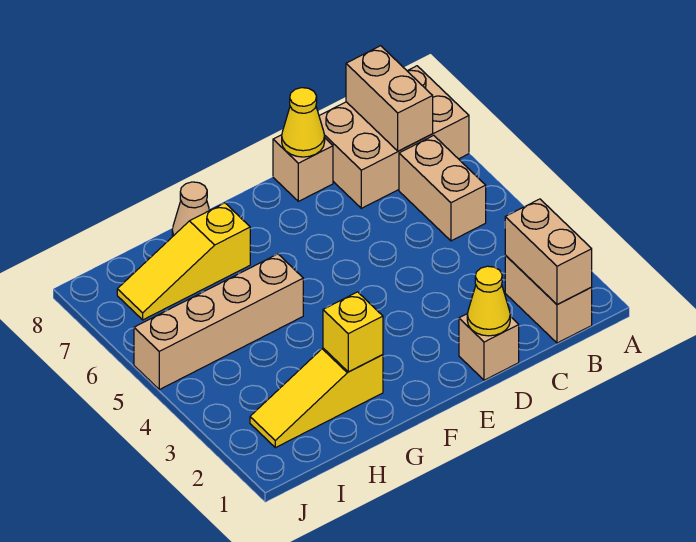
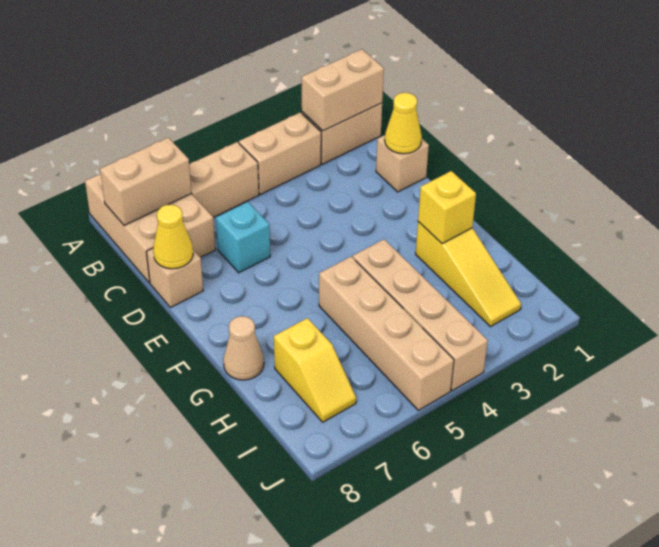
none -> tan brick B3:B4 level 1
none -> cyan brick D6 level 1
none -> tan brick G4:J4 level 1
yellow slope G7:I7 level 1 top G -> yellow slope H7:I7 level 1 top H

